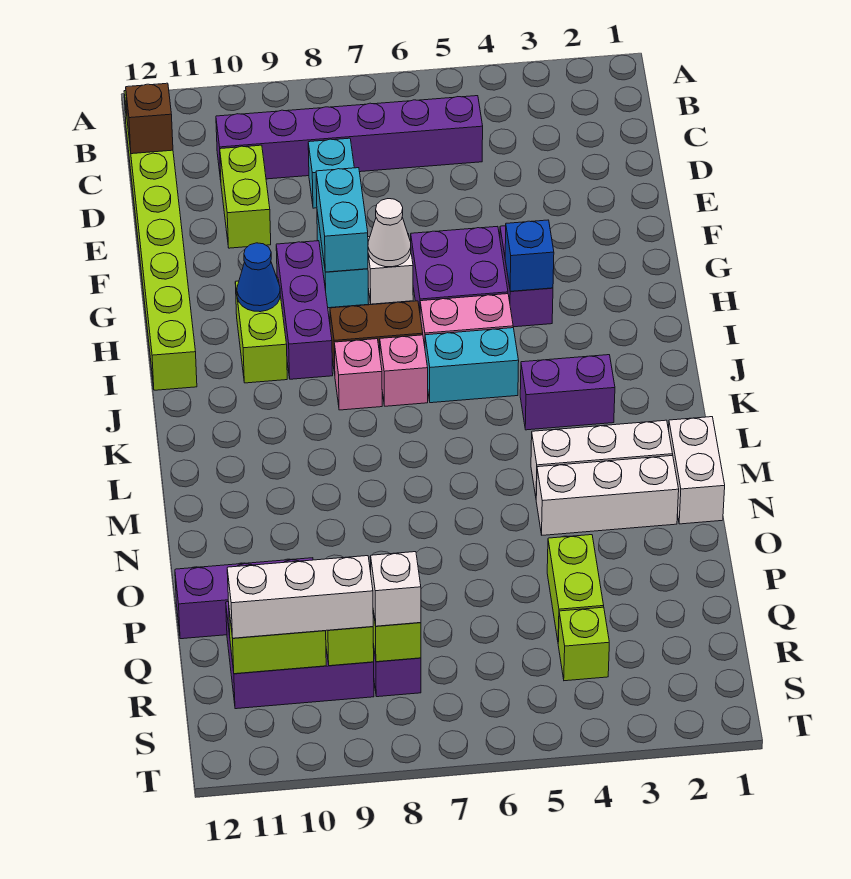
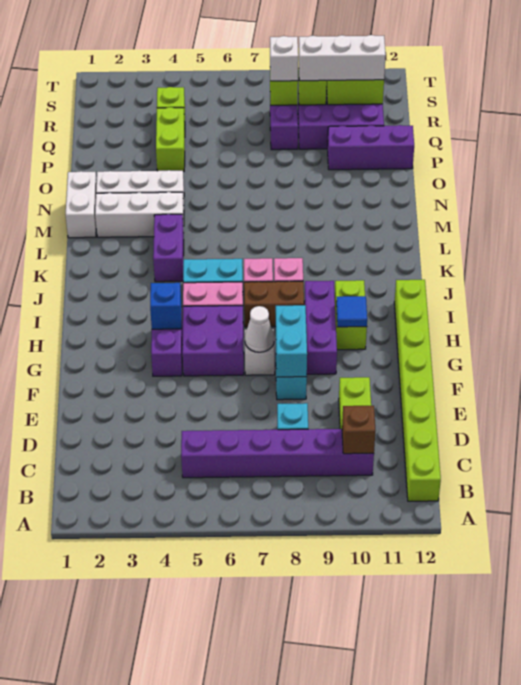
brown brick C12 level 2 -> brown brick C10 level 2
blue cone H10 level 2 -> blue tile H10 level 2
purple brick K3:K4 level 1 -> purple brick K4:L4 level 1

